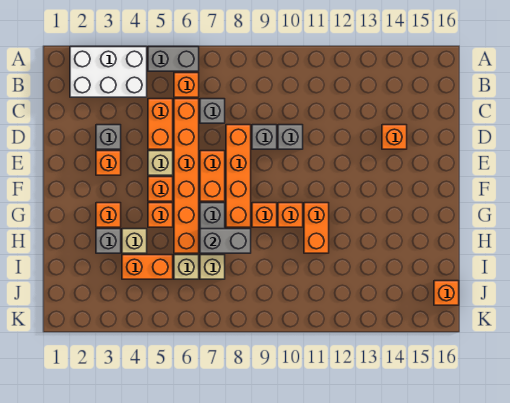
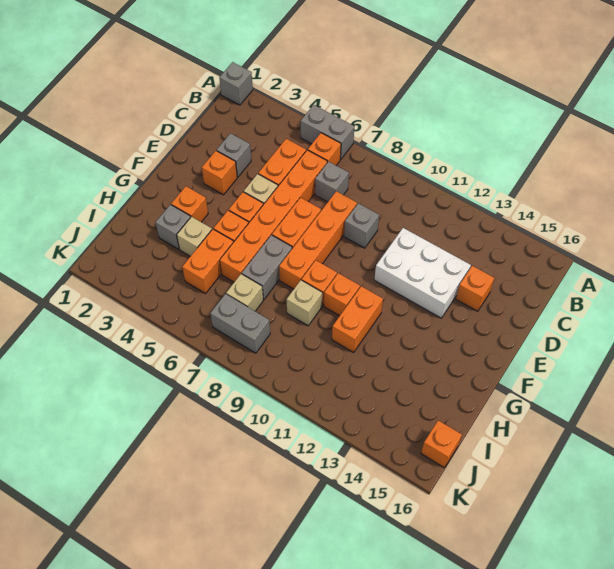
white brick A2:B4 level 1 -> white brick D11:E13 level 1
grey brick D10 level 1 -> grey brick A1 level 1
grey brick H7:H8 level 2 -> grey brick J7:J8 level 1
orange brick I4:I5 level 1 -> orange brick H5:I5 level 1
tan brick I6 level 1 -> tan brick H9 level 1

